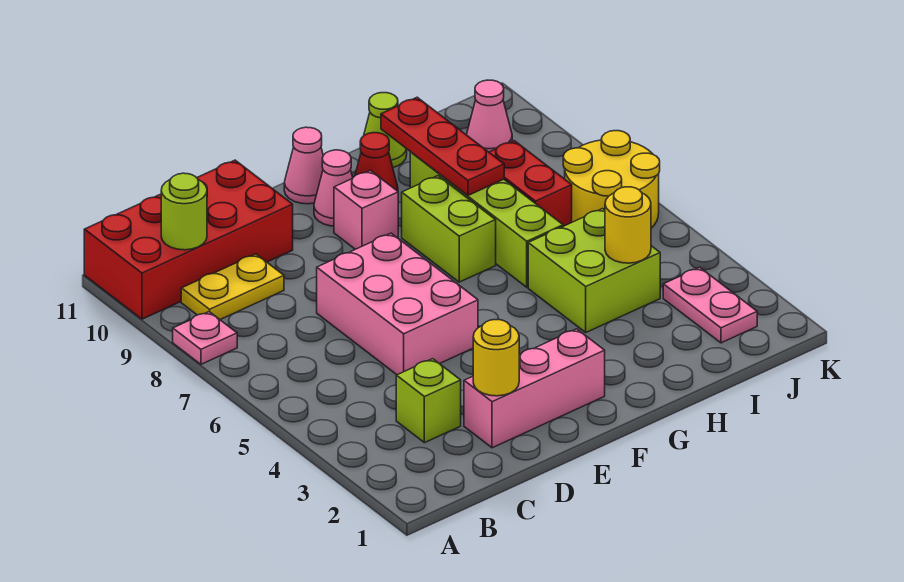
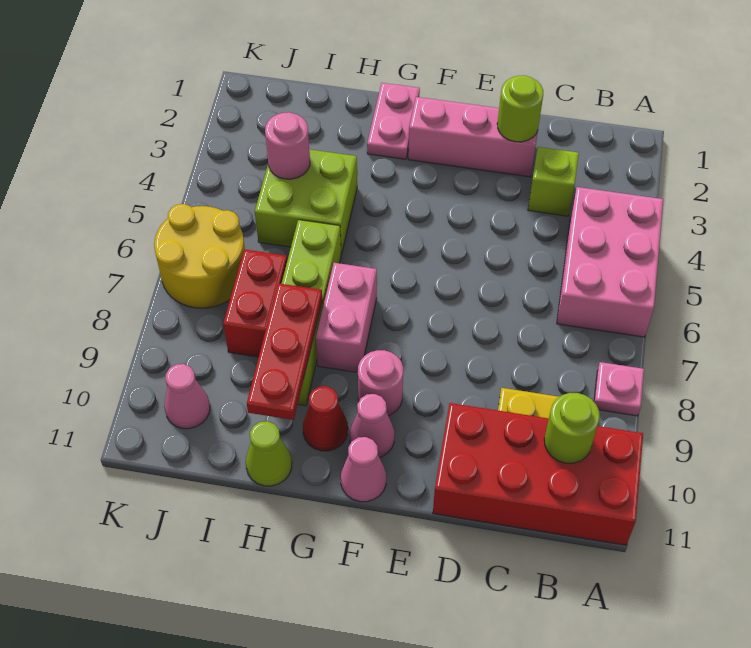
yellow round brick D2 level 2 -> lime round brick D2 level 2
pink brick D5:E7 level 1 -> pink brick A4:B6 level 1
pink brick F9 level 1 -> pink round brick F9 level 1
lime brick G7:G8 level 1 -> pink brick G7:G8 level 1
yellow round brick I4 level 2 -> pink round brick I4 level 2
pink plate J2:J3 level 1 -> pink plate G1:G2 level 1

